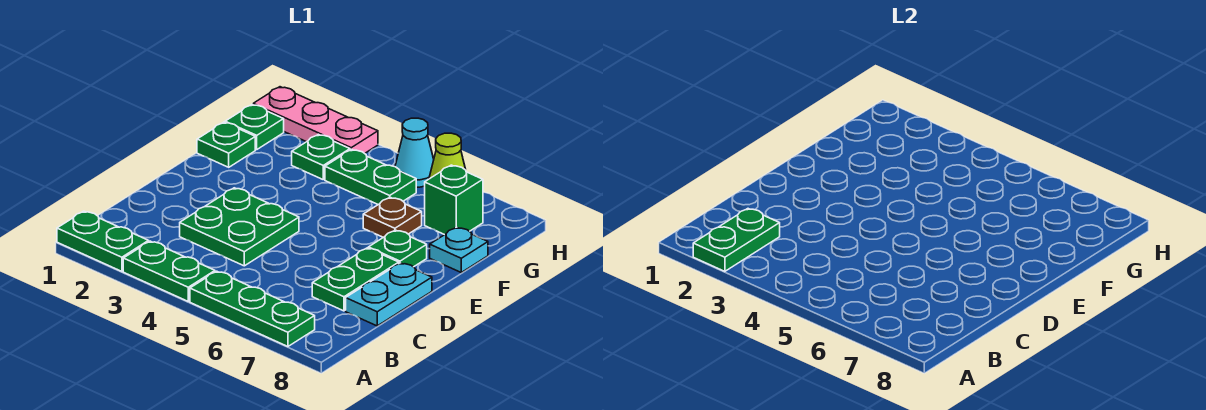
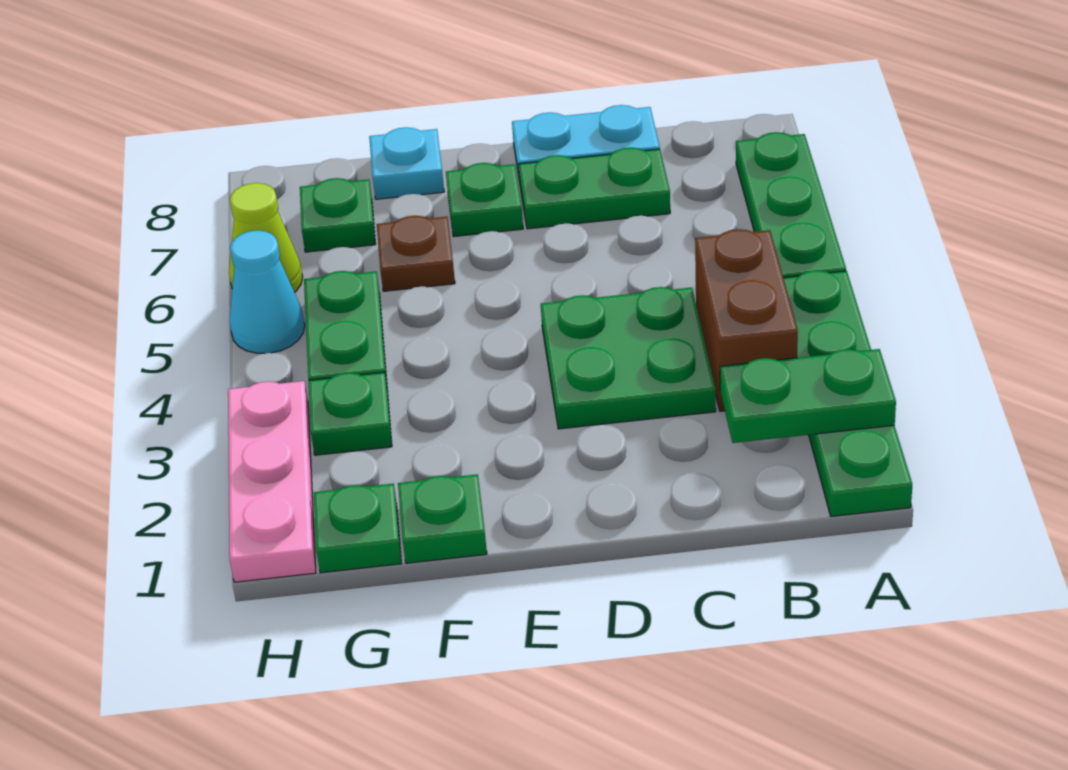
none -> brown brick B3:B4 level 1
green brick G7 level 1 -> green plate G7 level 1

